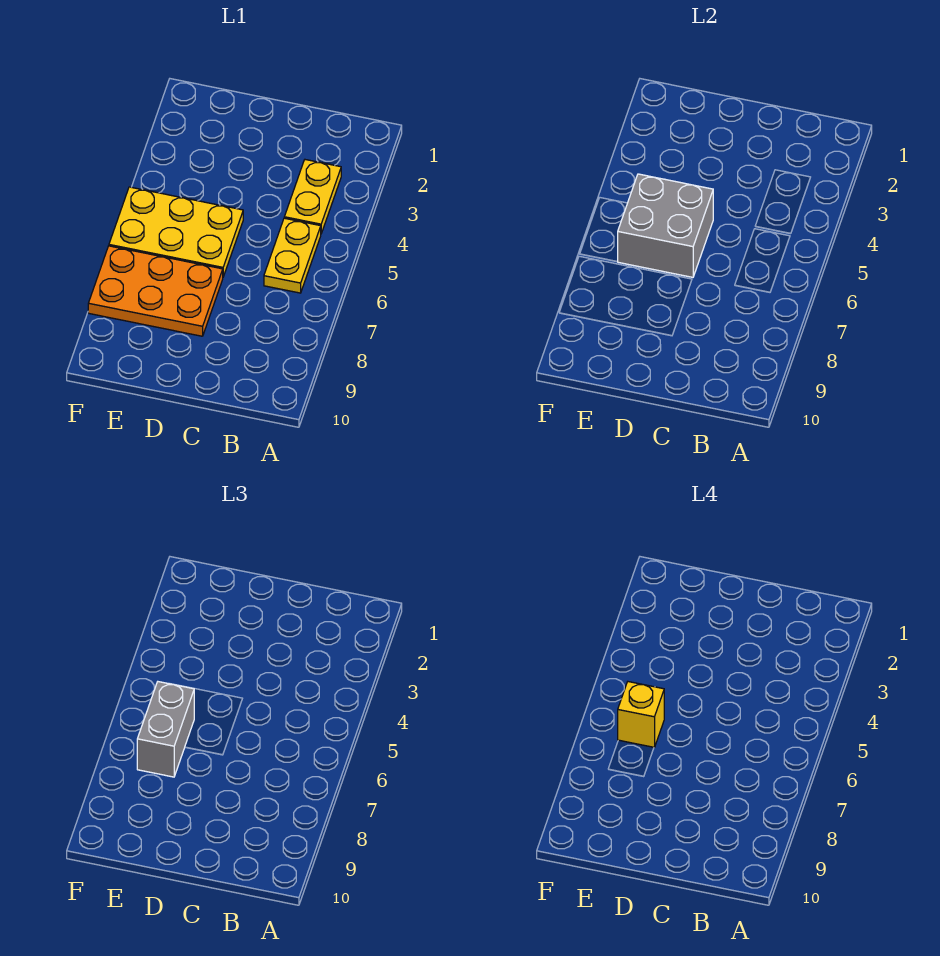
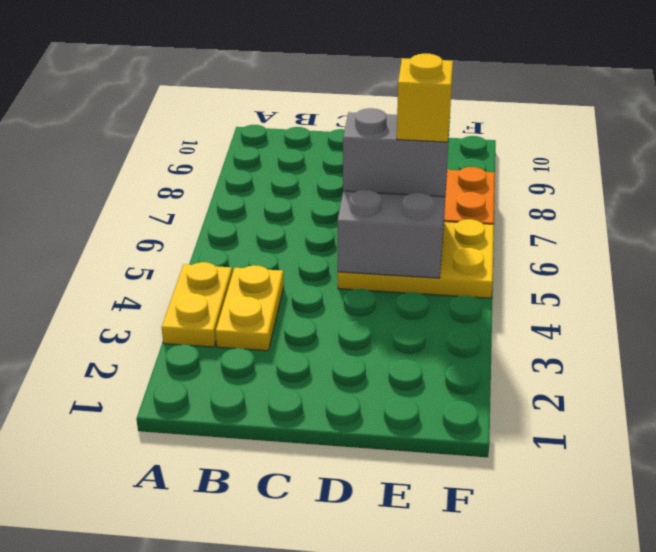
yellow plate B5:B6 level 1 -> yellow plate A3:A4 level 1
grey brick E6:E7 level 3 -> grey brick D6:E6 level 3

